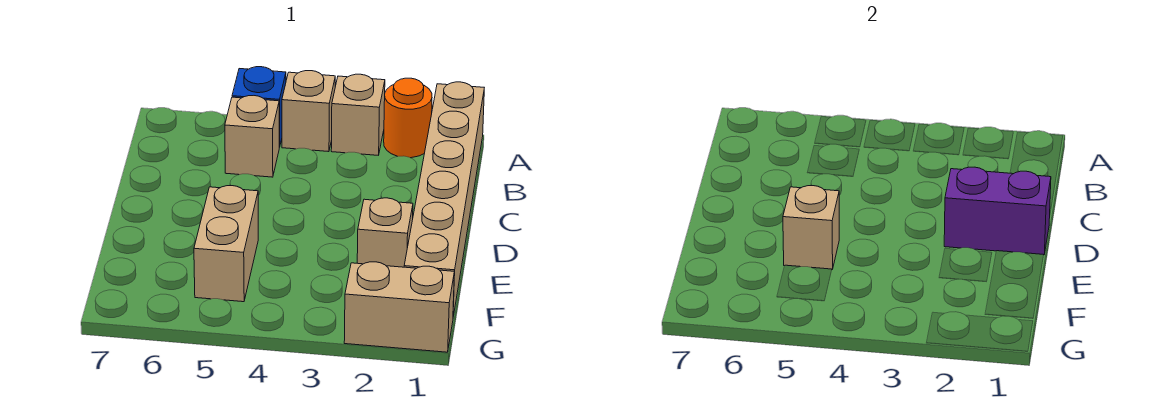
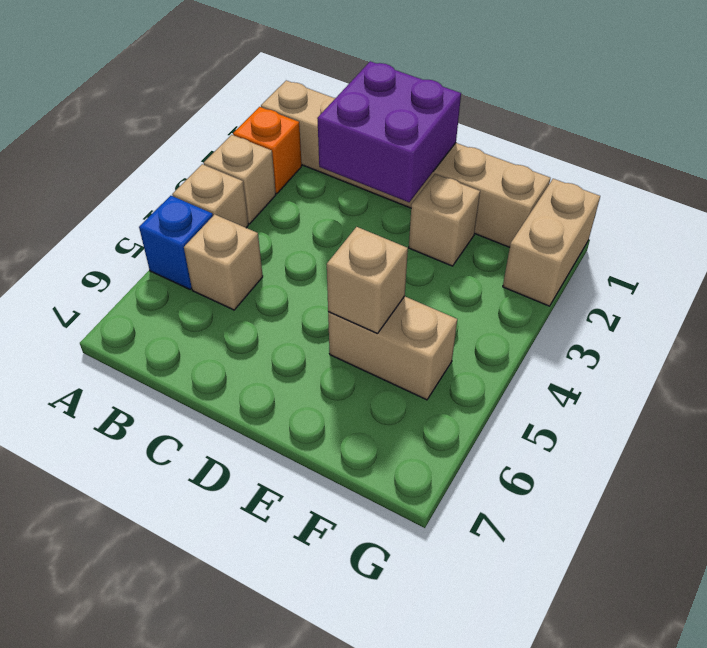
orange round brick A2 level 1 -> orange brick A2 level 1
purple brick D1:D2 level 2 -> purple brick C1:D2 level 2

